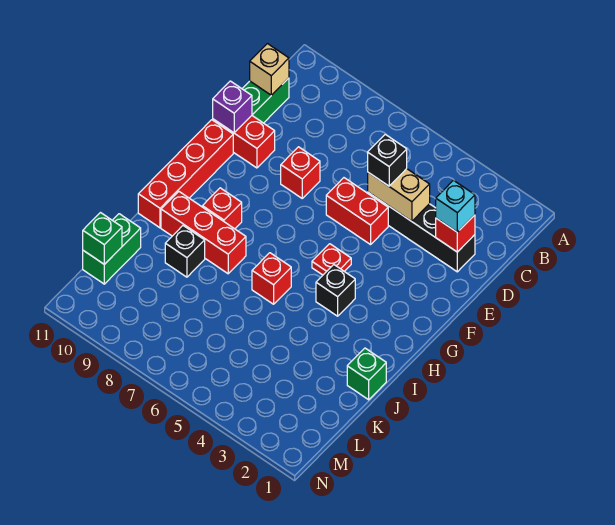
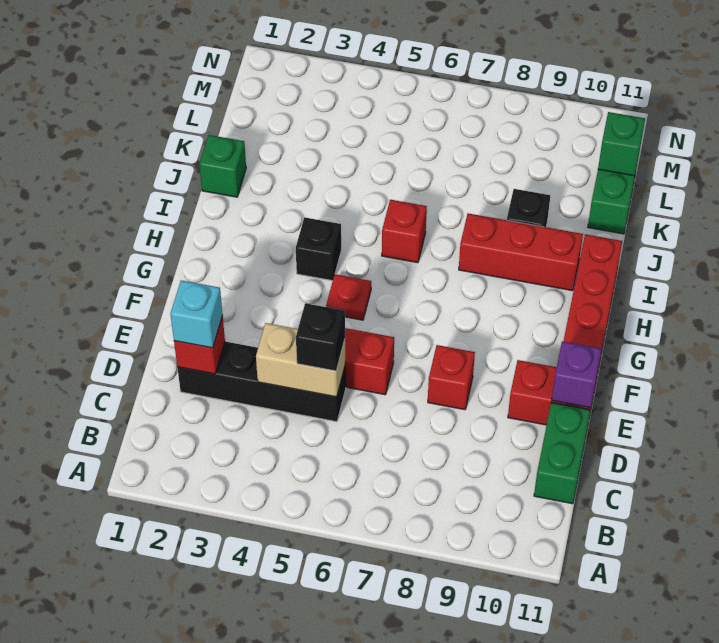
tan brick C11 level 2 -> none
red brick H9 level 1 -> none

